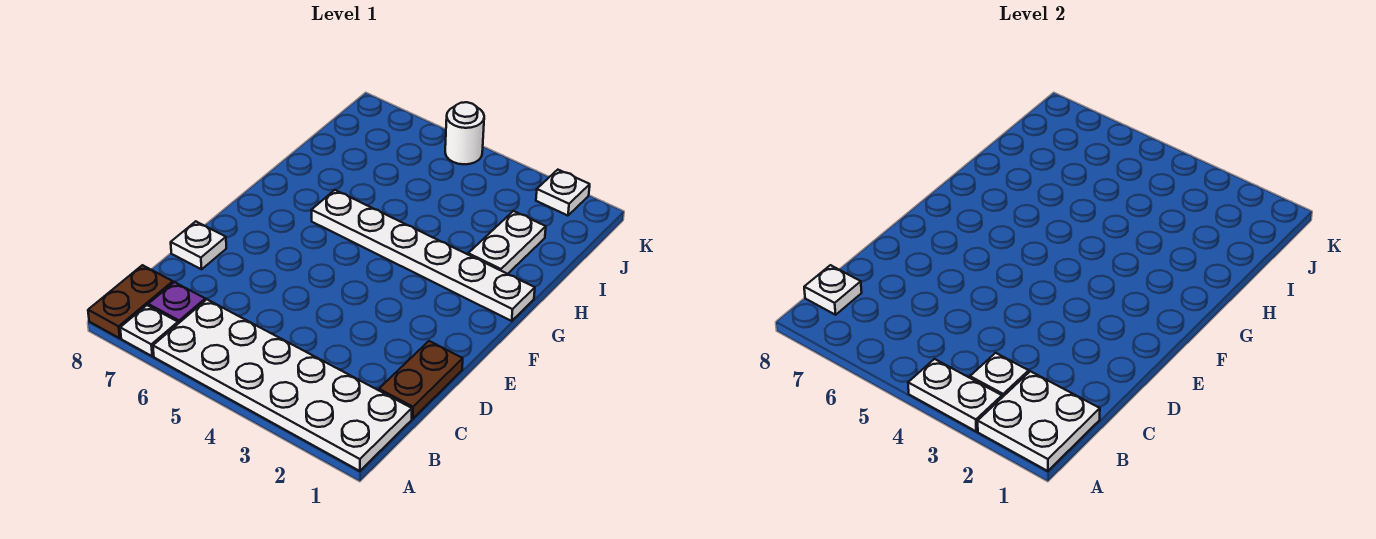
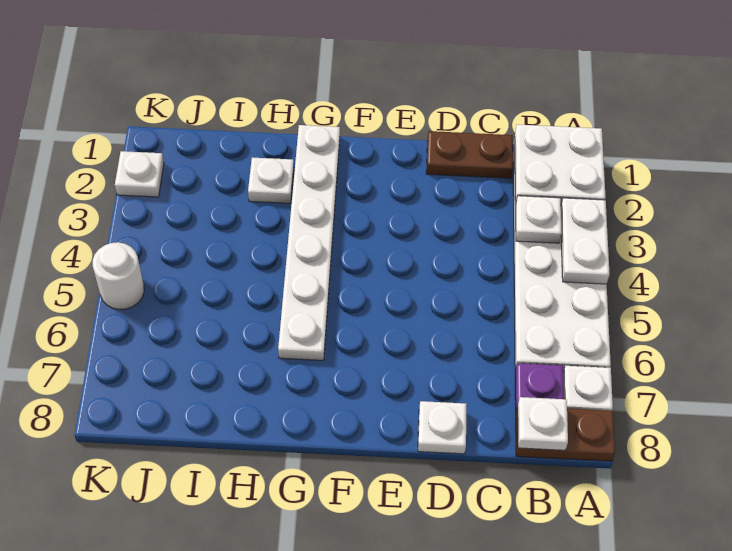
white plate H2:I2 level 1 -> white plate H2 level 1

